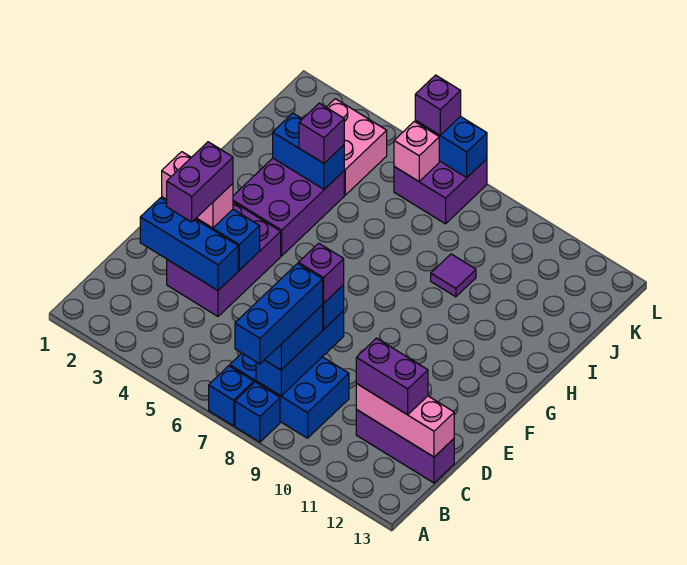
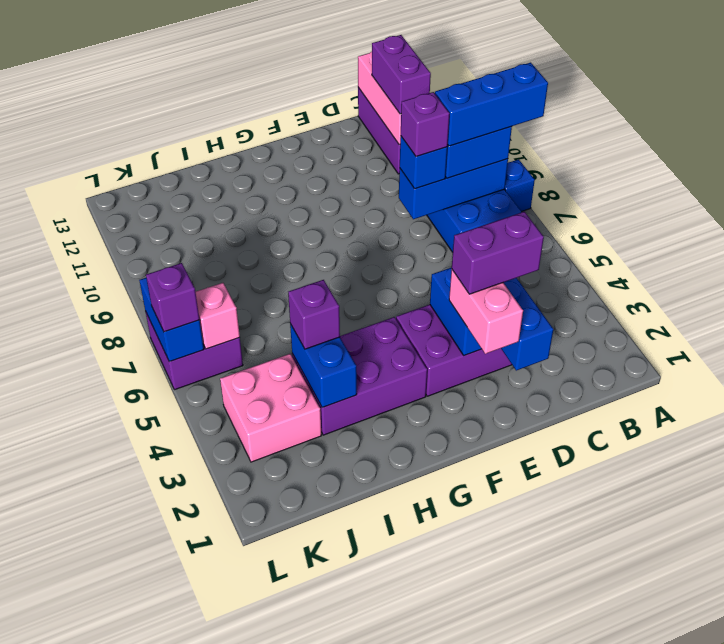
blue brick A7 level 1 -> none
purple tile I9 level 1 -> none

